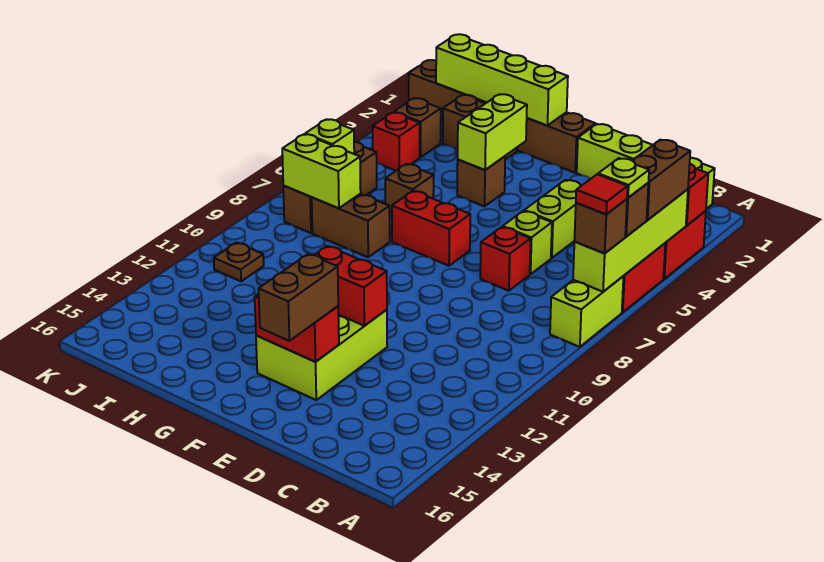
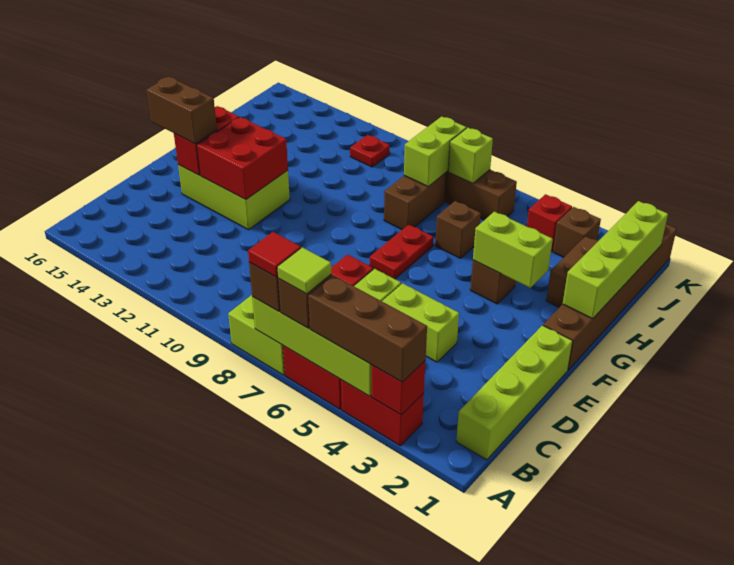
brown brick A4:A5 level 3 -> brown brick A3:A5 level 3
lime plate A6 level 4 -> lime tile A6 level 4
red brick E12:F12 level 2 -> red brick E12:F13 level 2
red brick F7:G7 level 1 -> red plate F7:G7 level 1
brown plate J11 level 1 -> red plate J11 level 1

